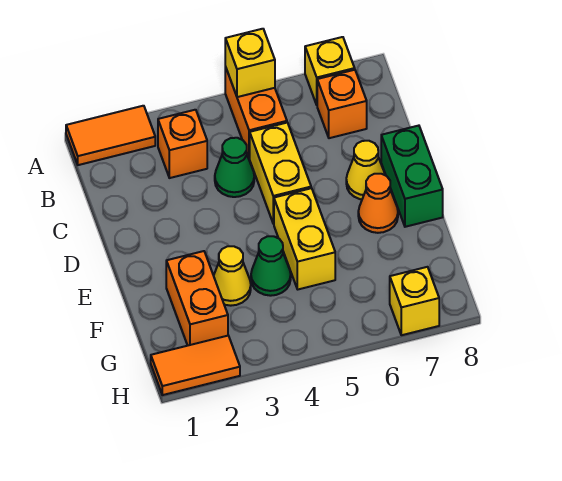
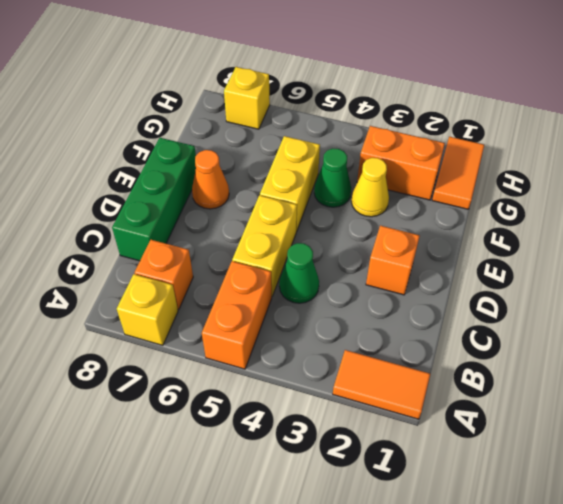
yellow brick A5 level 2 -> none
orange brick B3 level 1 -> orange brick D2 level 1
yellow cone D7 level 1 -> none
green brick D8:E8 level 1 -> green brick C8:E8 level 1
orange brick F2:G2 level 1 -> orange brick G2:G3 level 1
orange tile H1:H2 level 1 -> orange tile G1:H1 level 1

